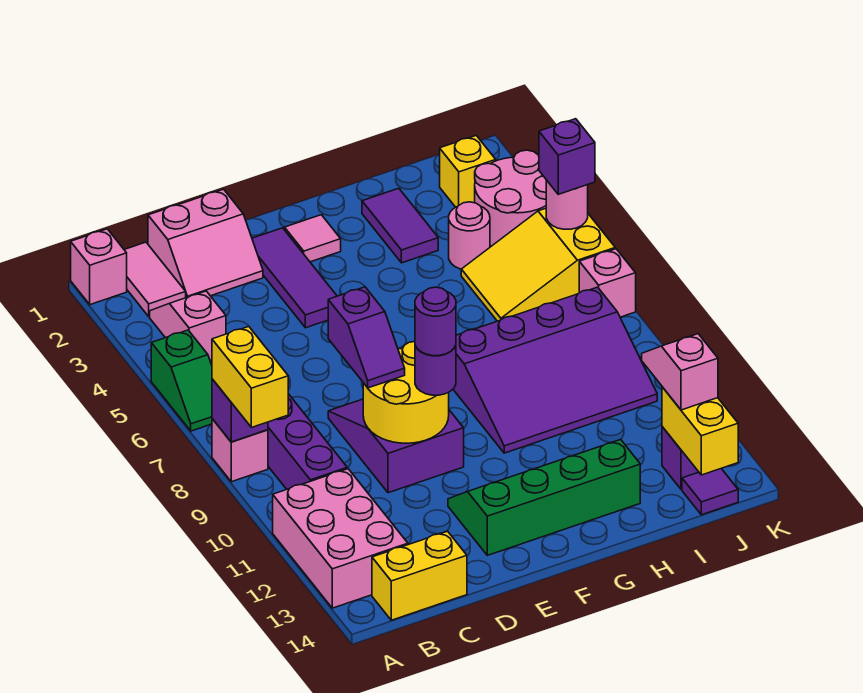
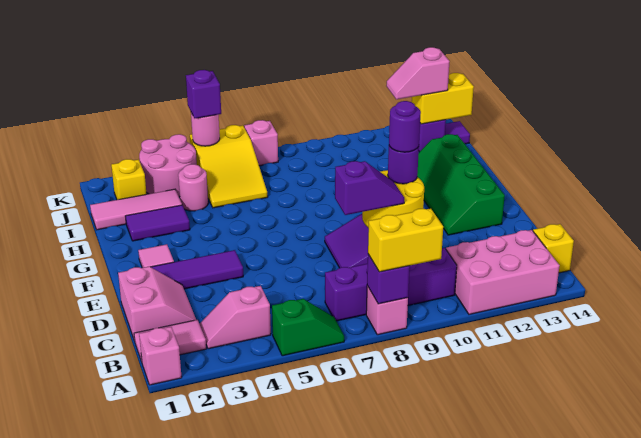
yellow brick B14:C14 level 1 -> yellow brick B14 level 1
purple slope G8:J10 level 1 top 8 -> none
none -> pink tile I1:I3 level 1

